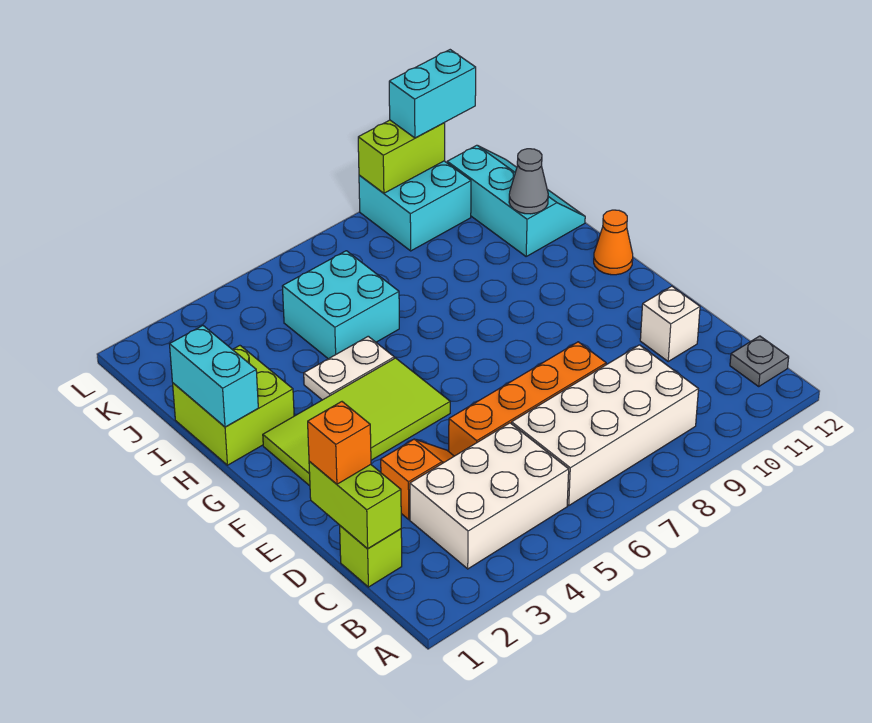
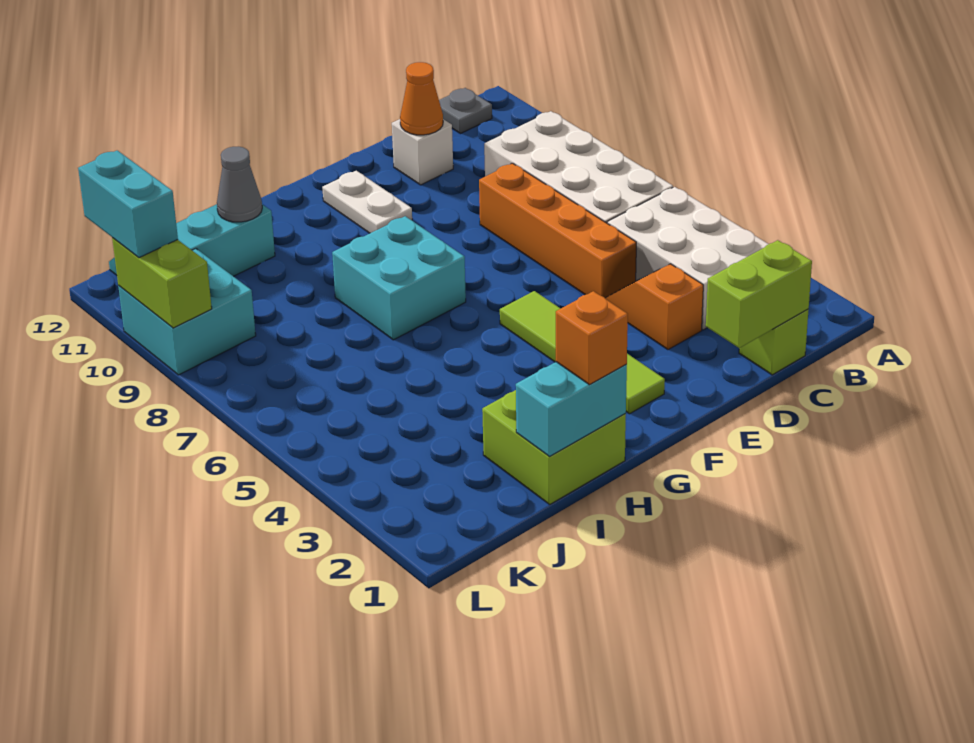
orange brick D1 level 3 -> orange brick H1 level 3
lime tile F2:G5 level 1 -> lime tile F2:F5 level 1
orange cone G12 level 1 -> orange cone D11 level 2
white plate H4:H5 level 1 -> white plate F10:F11 level 1
cyan brick I5:J6 level 1 -> cyan brick G7:H8 level 1

